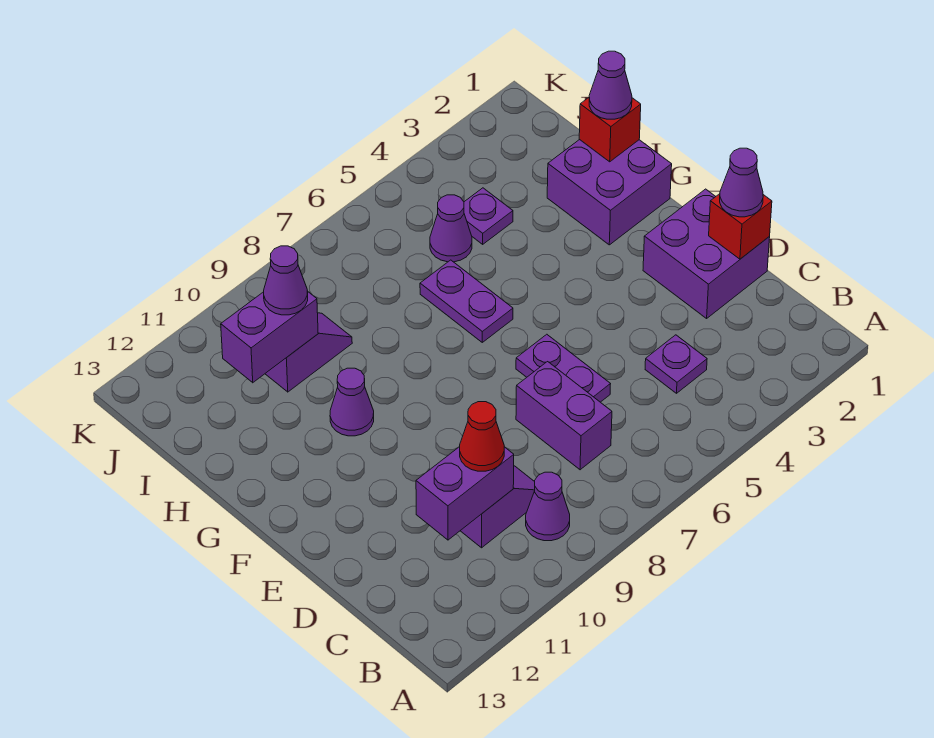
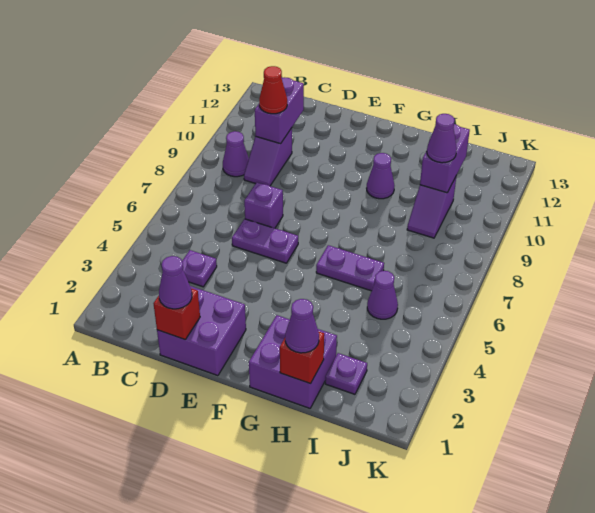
purple brick C7:D7 level 1 -> purple brick D7 level 1
purple plate I4 level 1 -> purple plate I2 level 1

